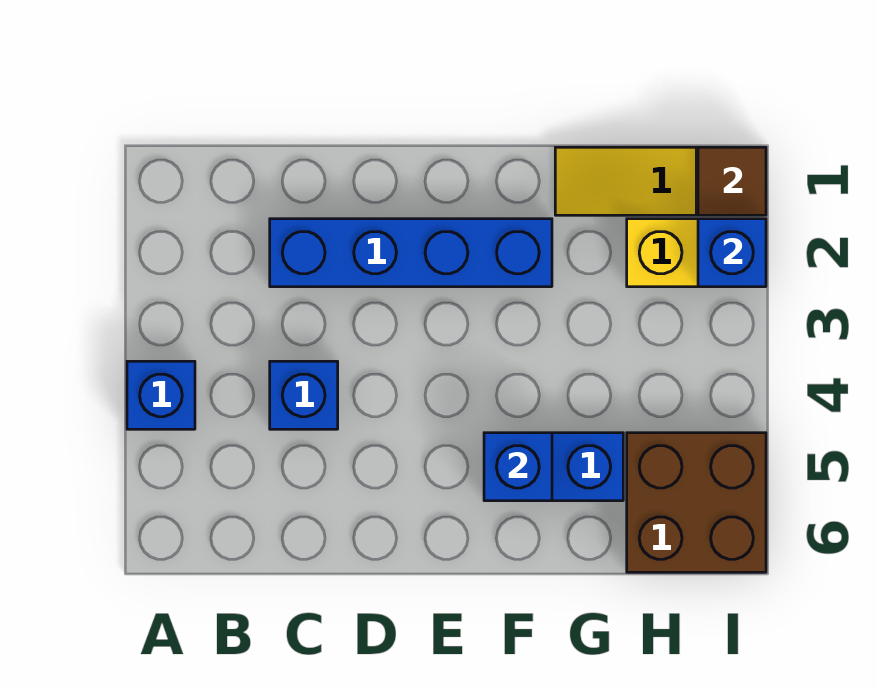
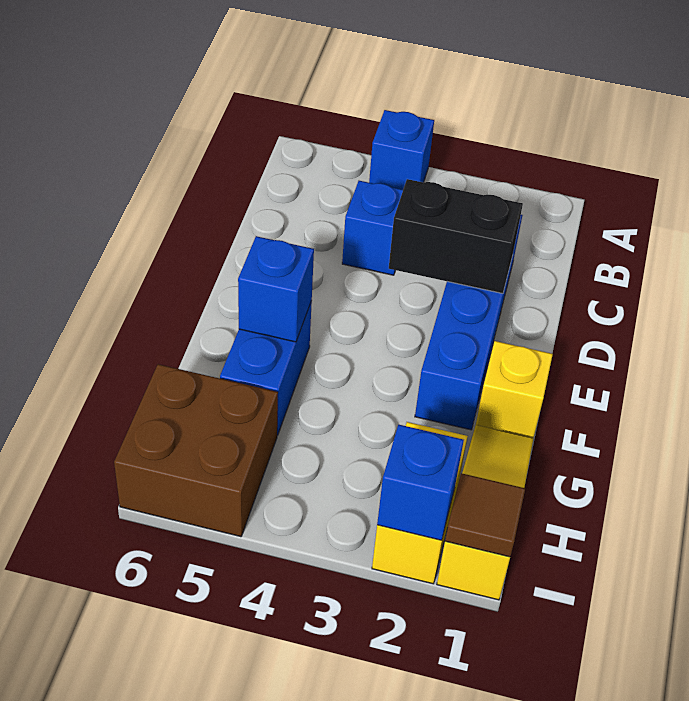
none -> black brick D2:D3 level 2
none -> yellow brick F1 level 1

